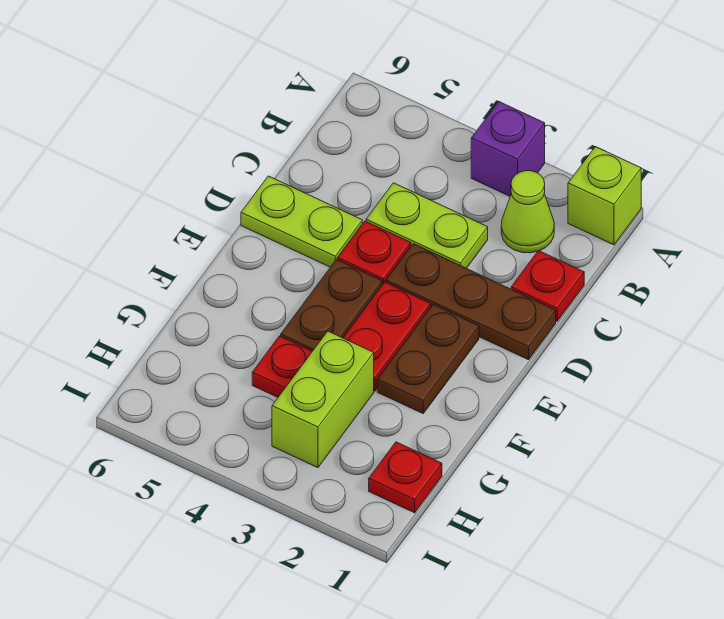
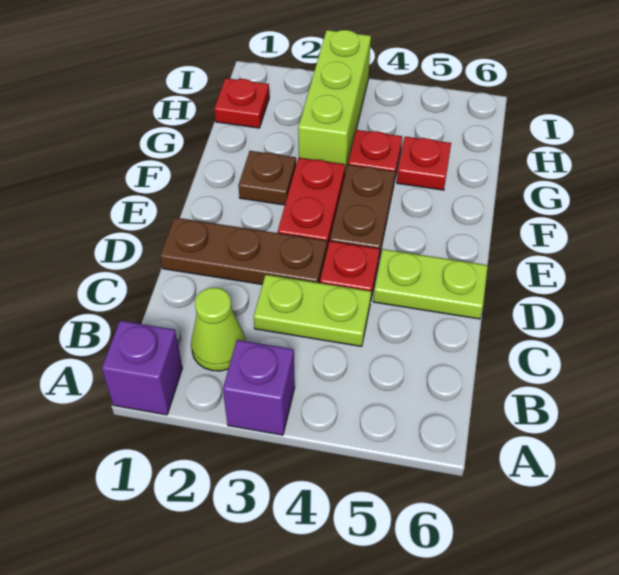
lime brick A1 level 1 -> purple brick A1 level 1
red plate C1 level 1 -> red plate G5 level 1
brown plate E2:F2 level 1 -> brown plate F2 level 1
lime brick G3:H3 level 1 -> lime brick G3:I3 level 1

